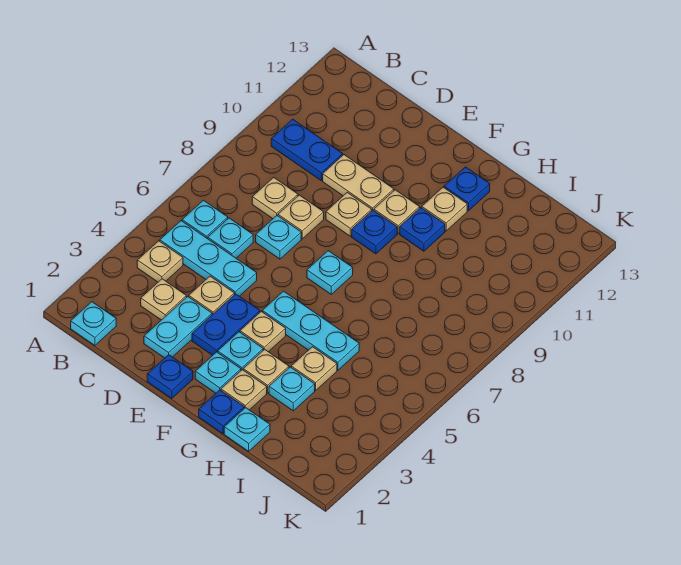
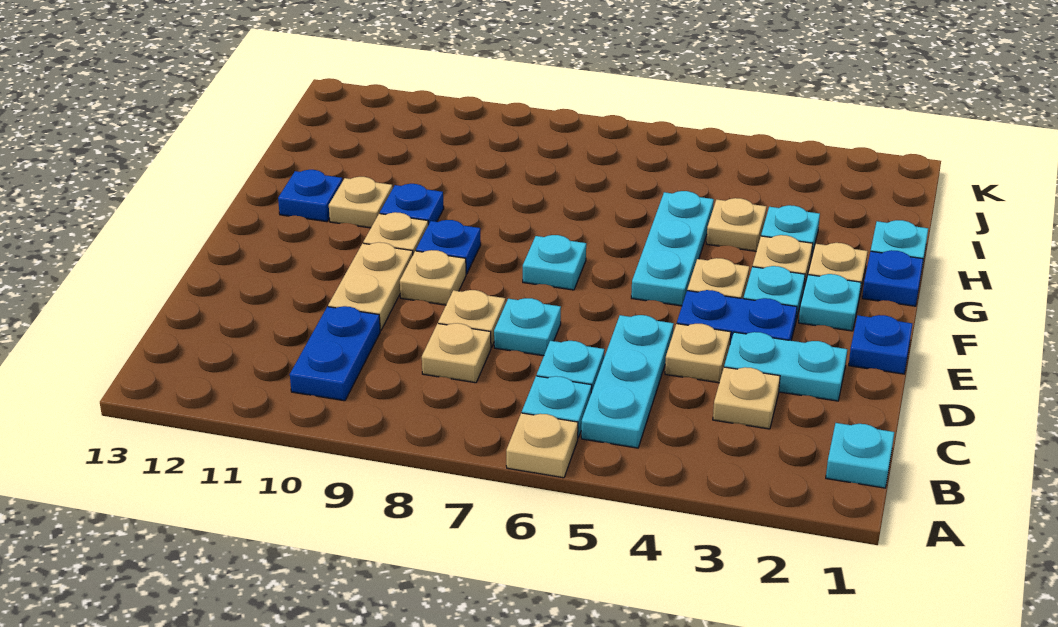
tan plate B4 level 1 -> tan plate A6 level 1

